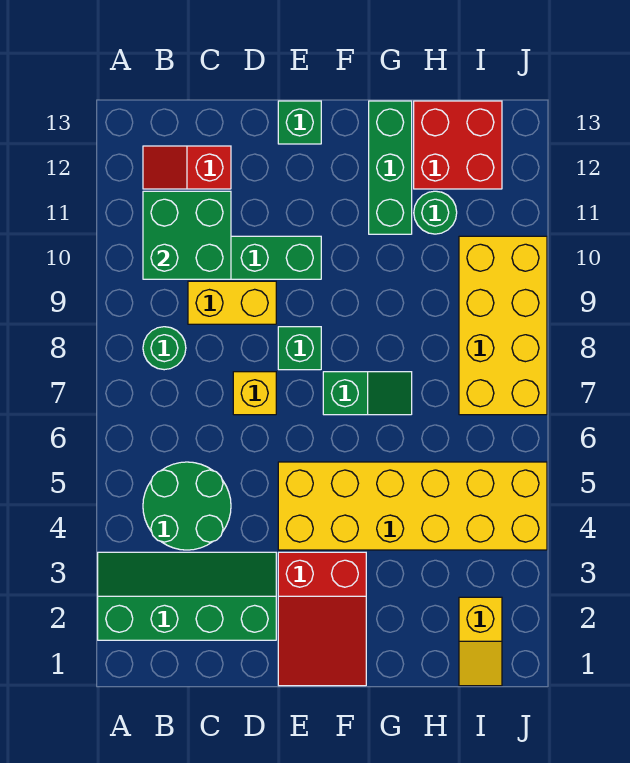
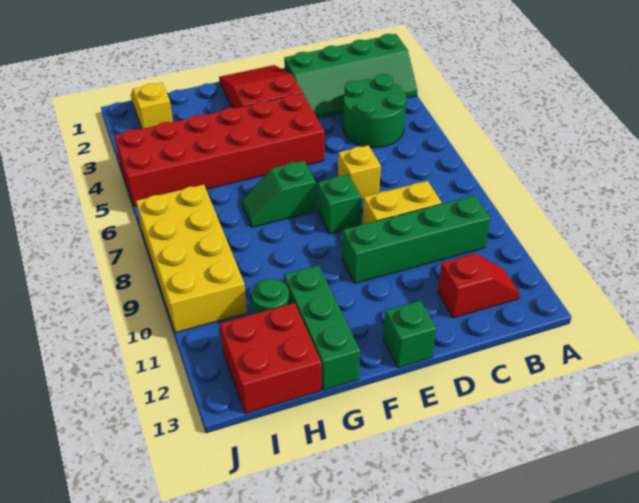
green round brick B8 level 1 -> none
green brick B10:C11 level 2 -> none
yellow brick E4:J5 level 1 -> red brick E4:J5 level 1

